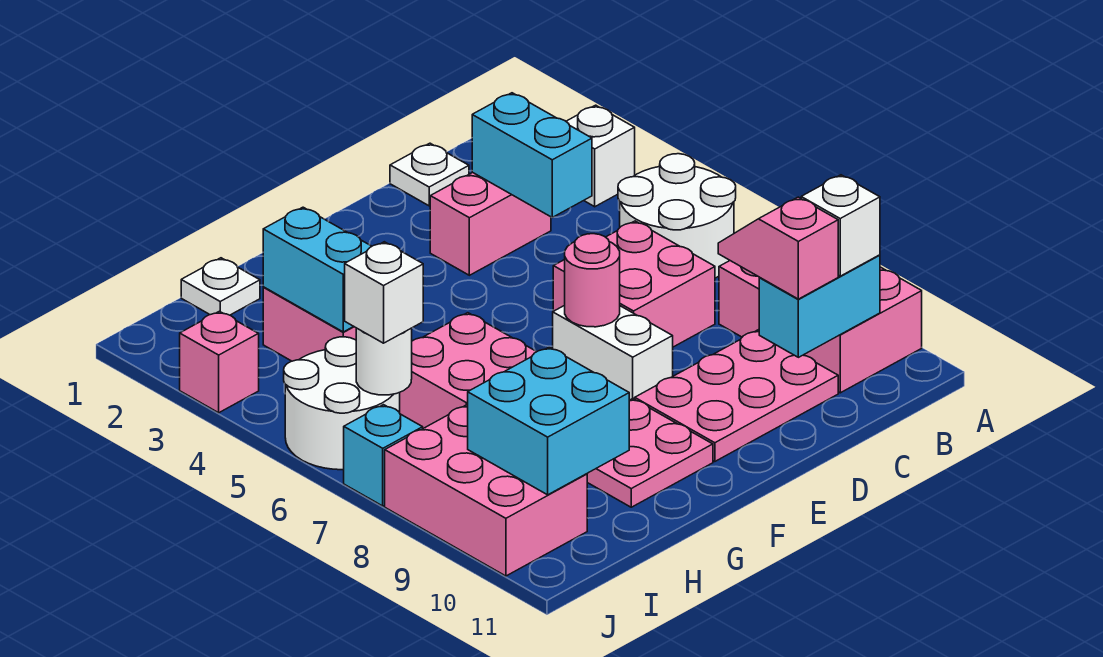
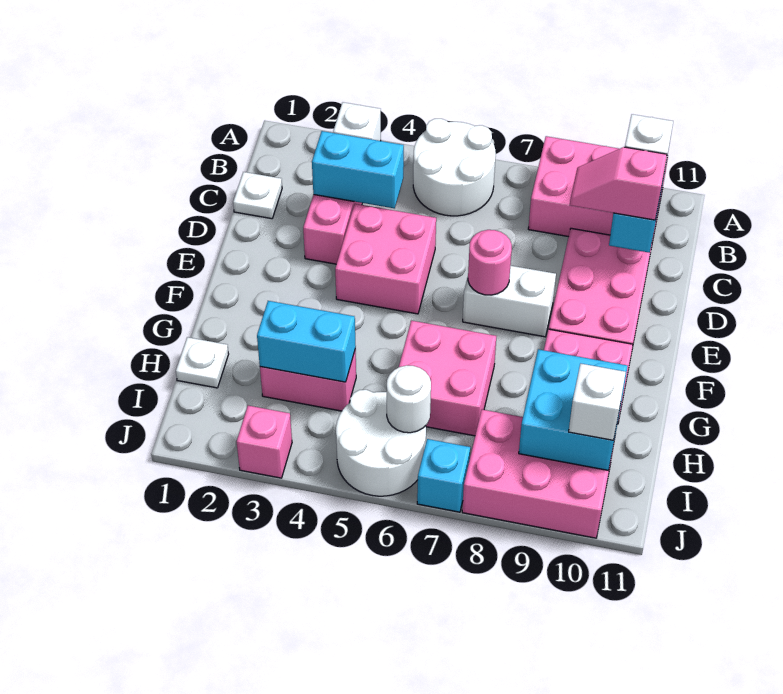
pink brick C6:D7 level 1 -> pink brick D4:E5 level 1
white brick I6 level 3 -> white brick I10 level 3

